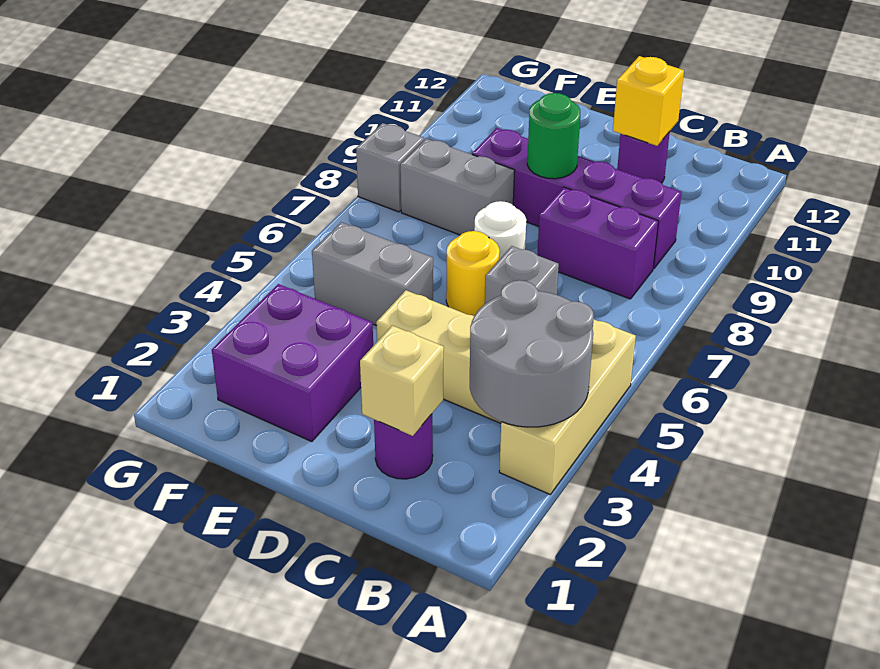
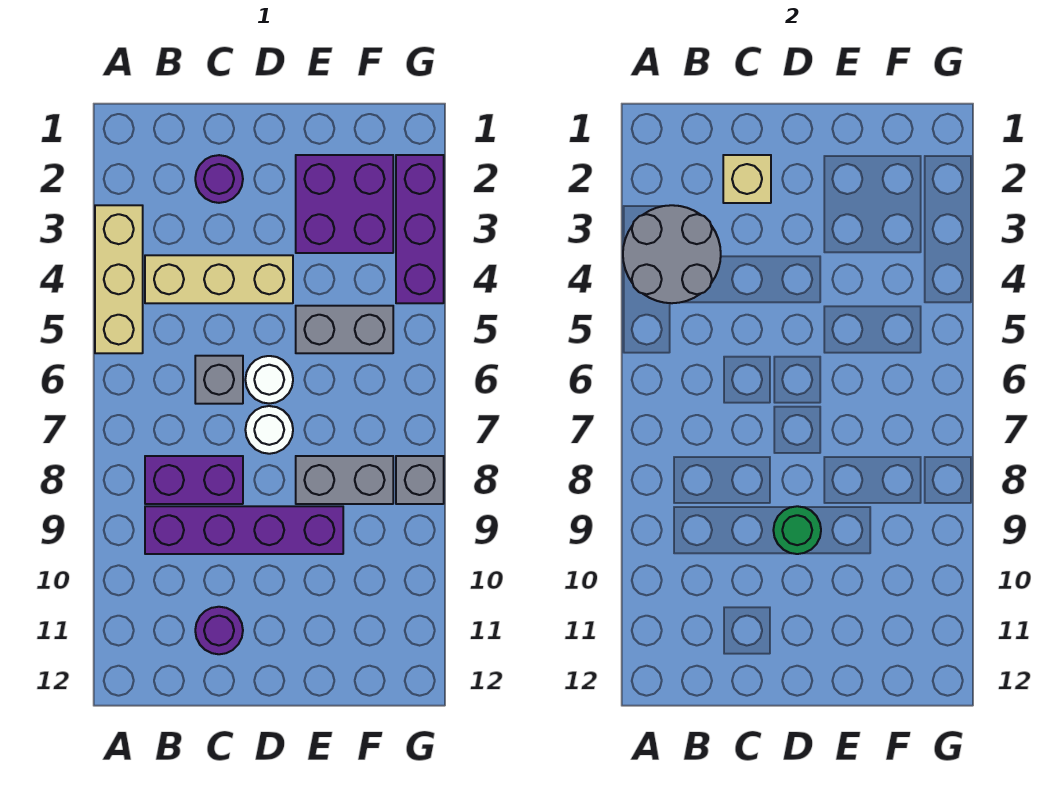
yellow brick C11 level 2 -> none
yellow round brick D6 level 1 -> white round brick D6 level 1
none -> purple brick G2:G4 level 1

